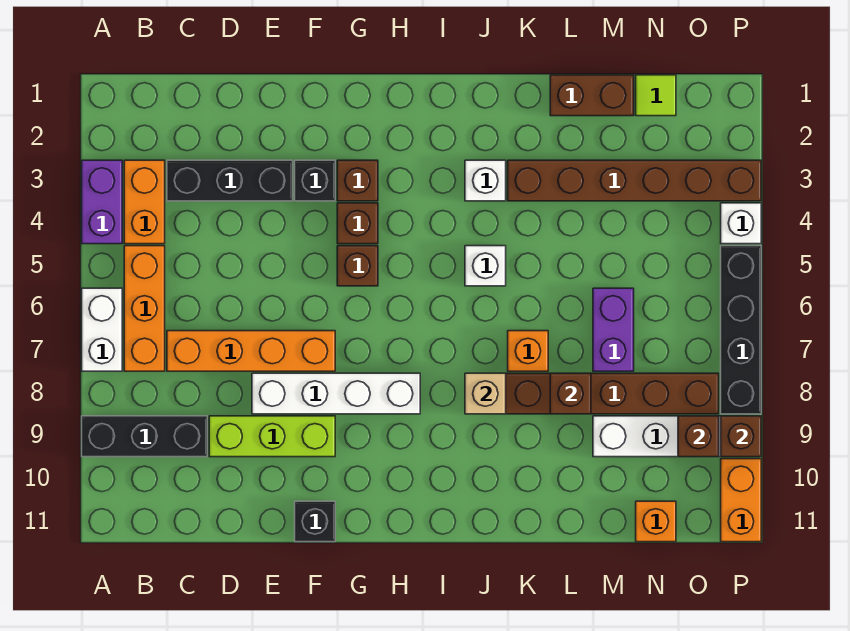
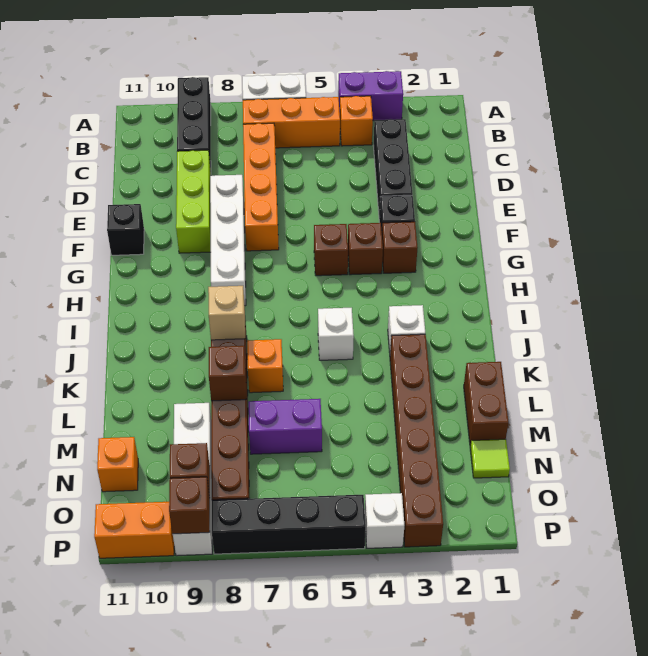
orange brick B3:B4 level 1 -> orange brick B4 level 1

